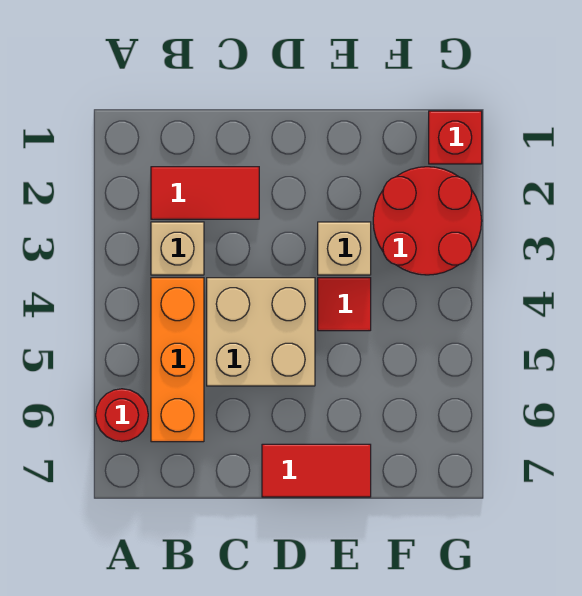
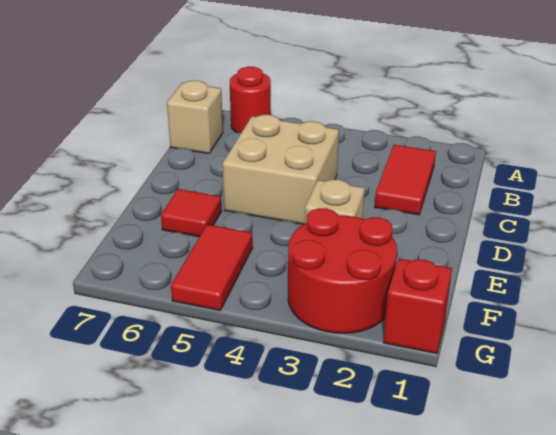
tan brick B3 level 1 -> tan brick B7 level 1
orange brick B4:B6 level 1 -> none
red tile D7:E7 level 1 -> red tile F5:G5 level 1
red tile E4 level 1 -> red tile E6 level 1

